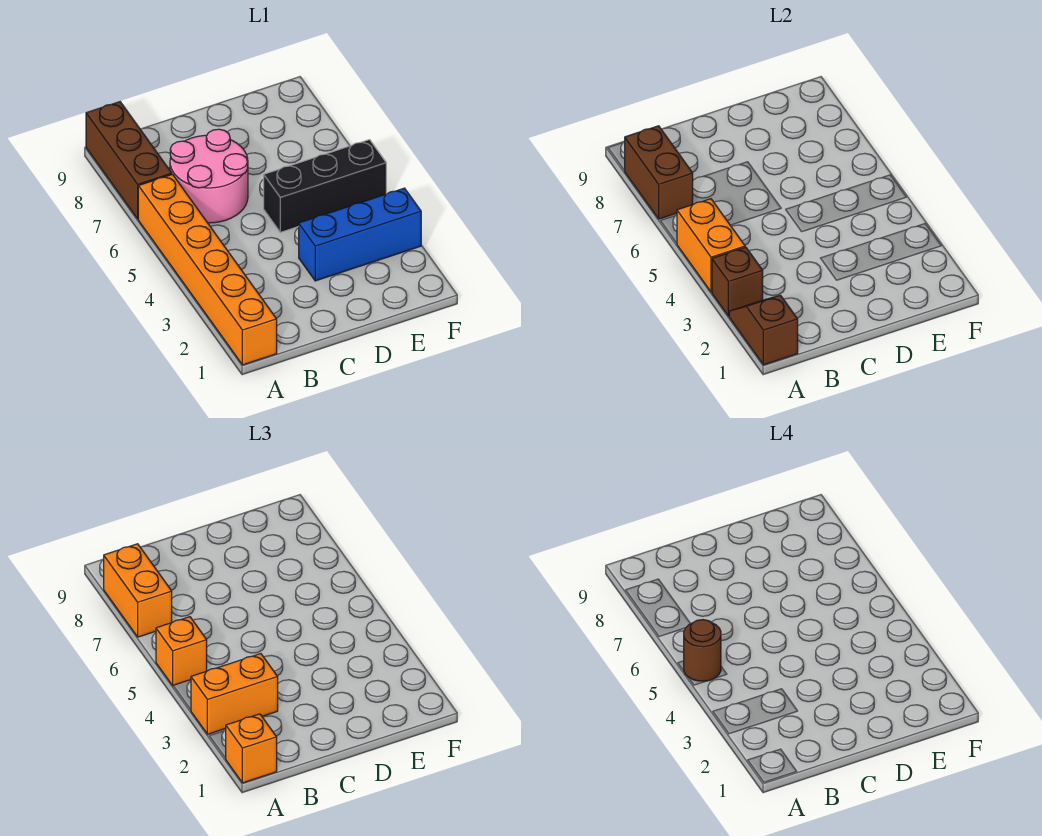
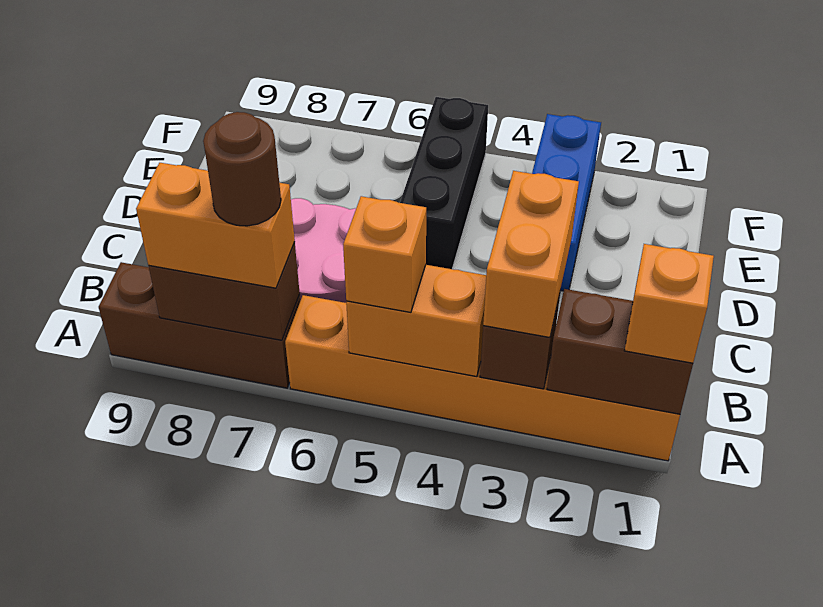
brown slope A1:A2 level 2 top 1 -> brown brick A1:A2 level 2
brown round brick A5 level 4 -> brown round brick A7 level 4

